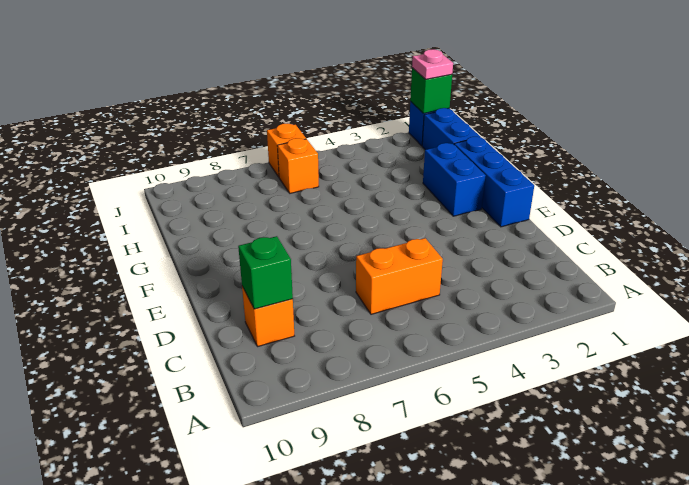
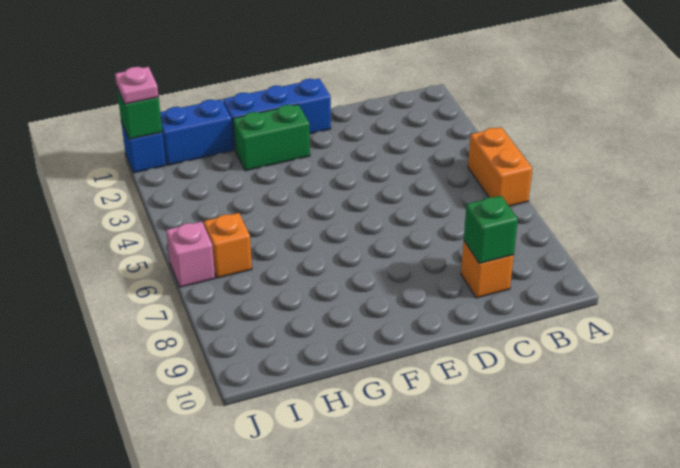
orange brick C5:C6 level 1 -> orange brick A5:A6 level 1
blue brick F2:G2 level 1 -> green brick F2:G2 level 1
orange brick J6 level 1 -> pink brick J6 level 1

